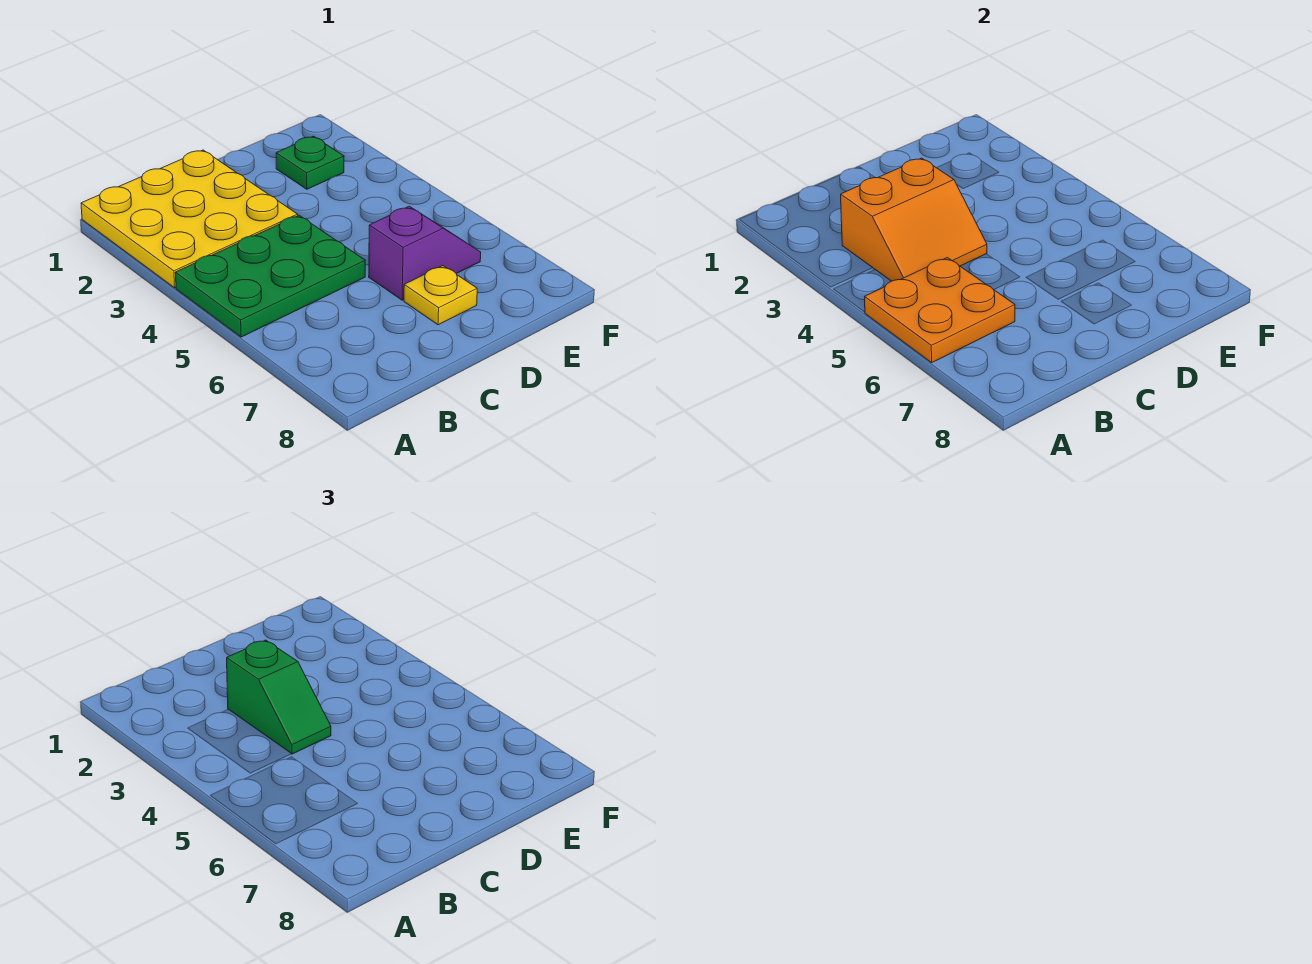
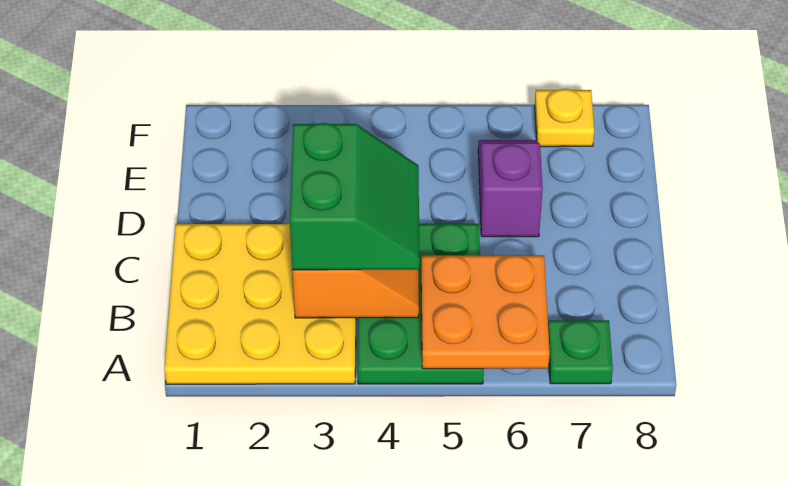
green slope C3:C4 level 3 top 3 -> green slope B3:C4 level 3 top 3
yellow plate D7 level 1 -> yellow plate F7 level 1
green plate E2 level 1 -> green plate A7 level 1

